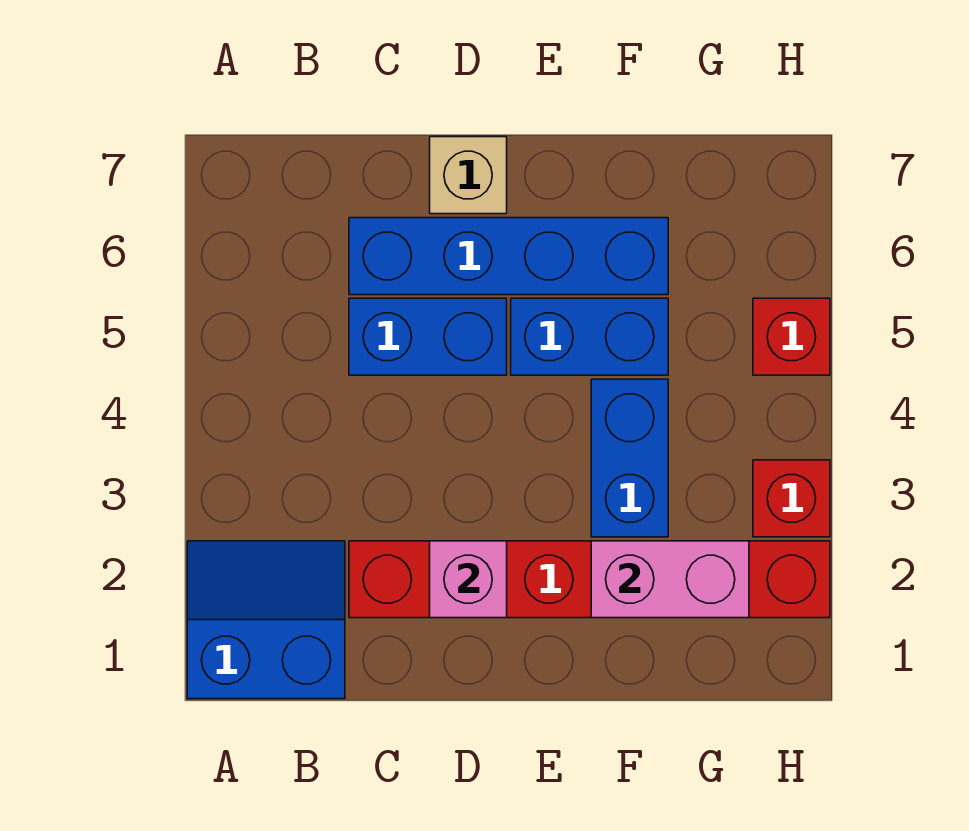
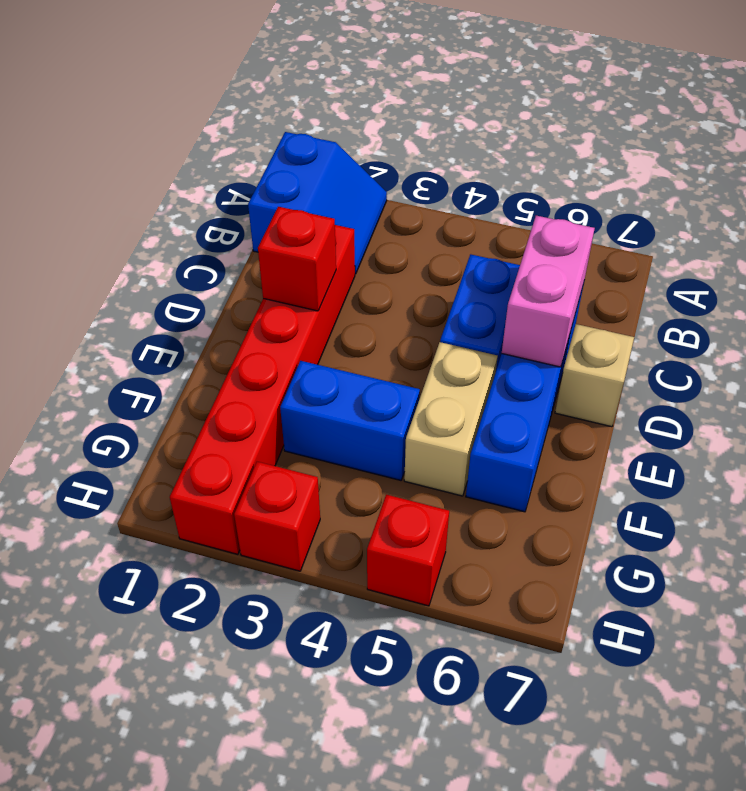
pink brick D2 level 2 -> red brick D2 level 2
blue brick E5:F5 level 1 -> tan brick E5:F5 level 1
pink brick F2:G2 level 2 -> pink brick C6:D6 level 2

